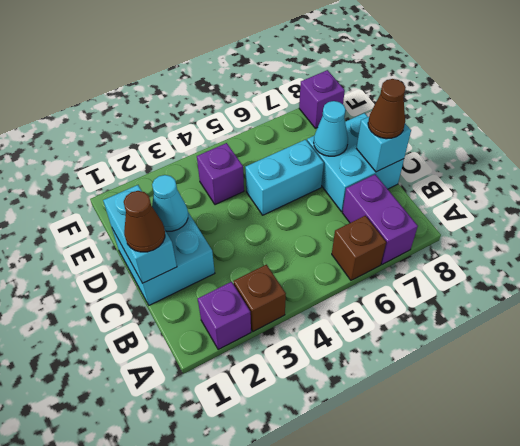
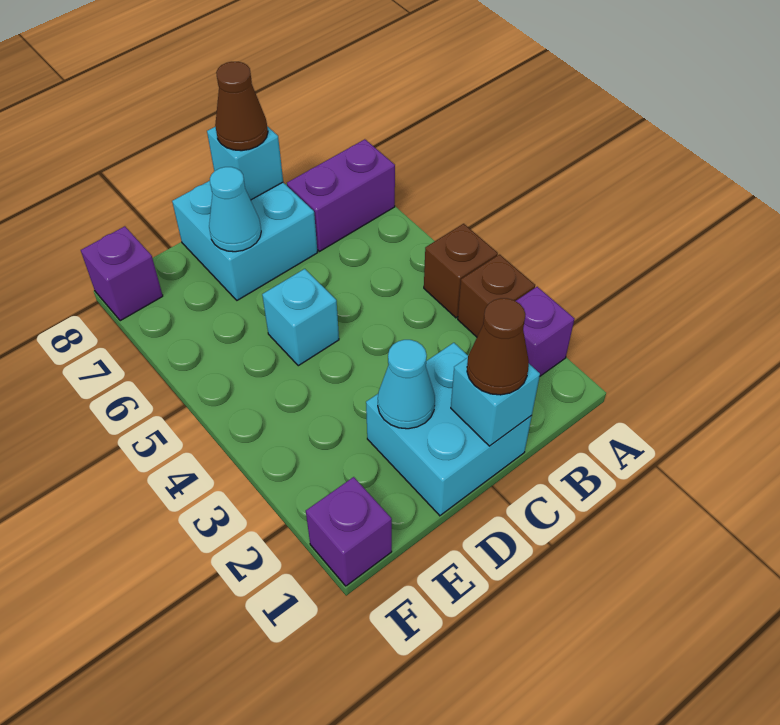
brown brick A6 level 1 -> brown brick A4 level 1
cyan brick C1:D1 level 2 -> cyan brick C1 level 2
cyan brick D5:D6 level 1 -> cyan brick D5 level 1
purple brick E4 level 1 -> purple brick F1 level 1

